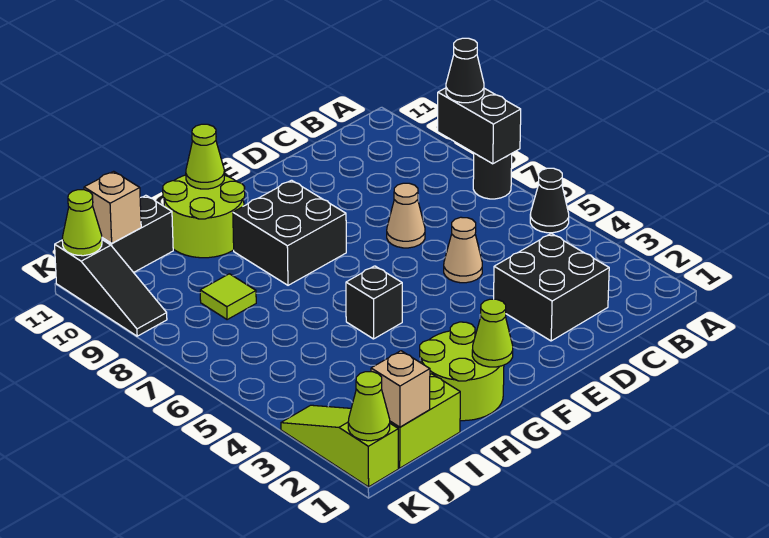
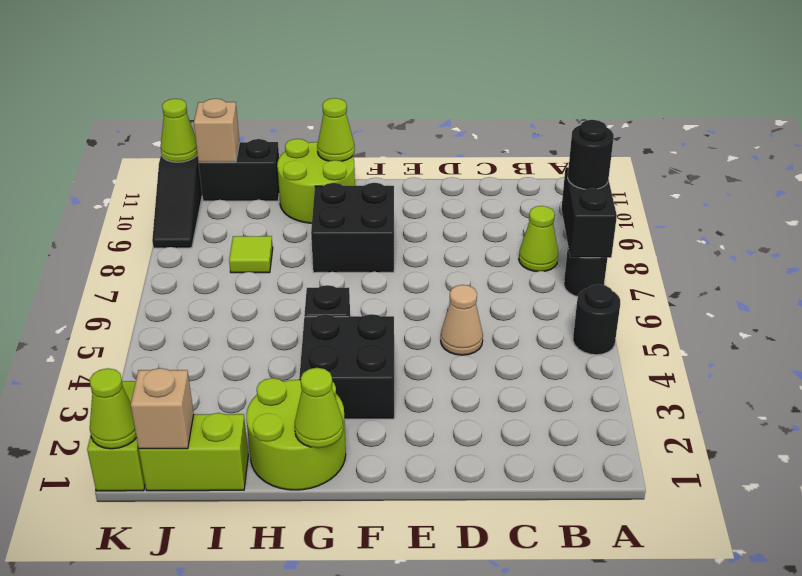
black cone A5 level 1 -> black round brick A5 level 1
black cone A8 level 3 -> black round brick A8 level 3
none -> lime cone B8 level 1
black brick C2:D3 level 1 -> black brick F3:G4 level 1
tan cone D7 level 1 -> none

